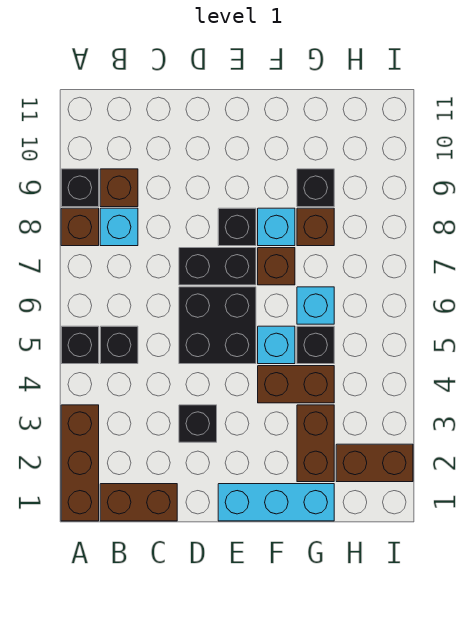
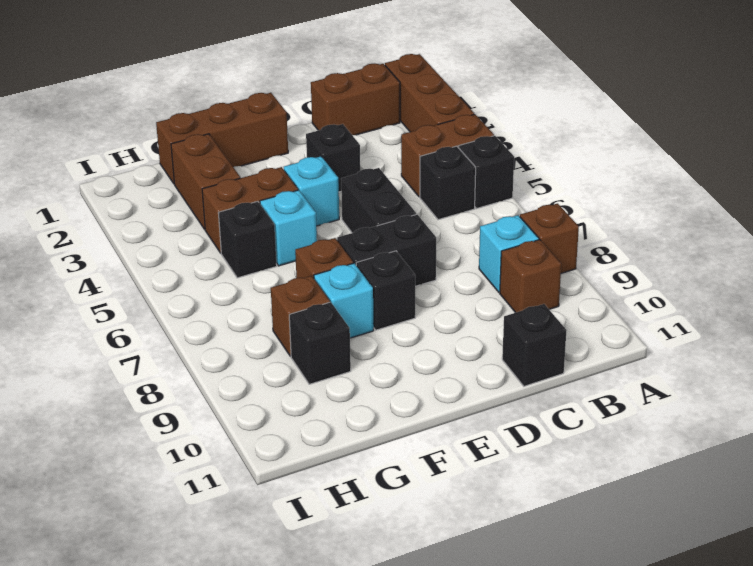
black brick A9 level 1 -> black brick C11 level 1
black brick D5:E6 level 1 -> black brick D5:D6 level 1
cyan brick E1:G1 level 1 -> brown brick E1:G1 level 1
cyan brick G6 level 1 -> cyan brick E4 level 1
brown brick H2:I2 level 1 -> brown brick A4:B4 level 1

